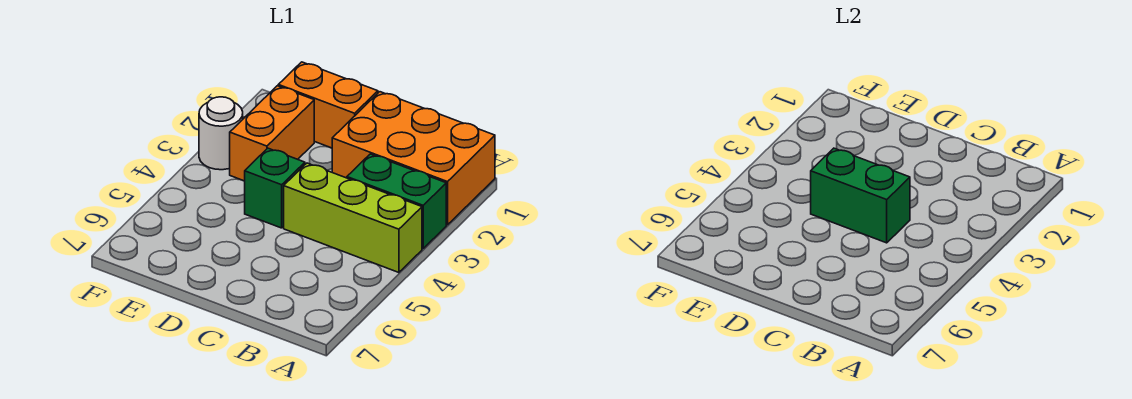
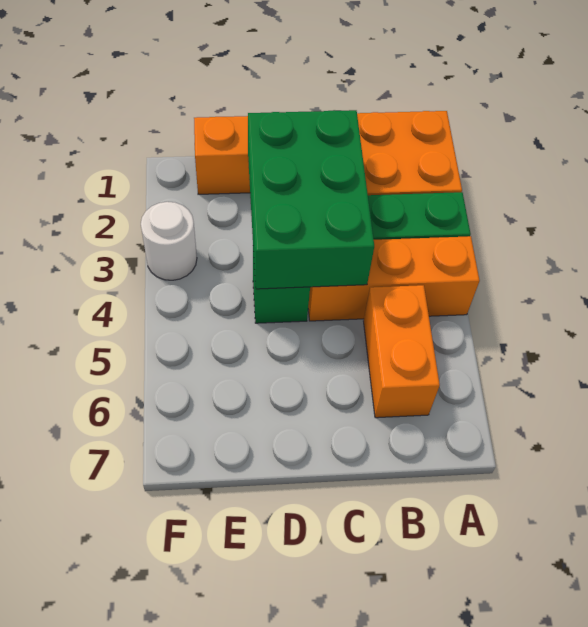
lime brick A4:C4 level 1 -> orange brick A4:C4 level 1
green brick C4:D4 level 2 -> green brick C2:D4 level 2
orange brick E2:E3 level 1 -> orange brick B5:B6 level 1

